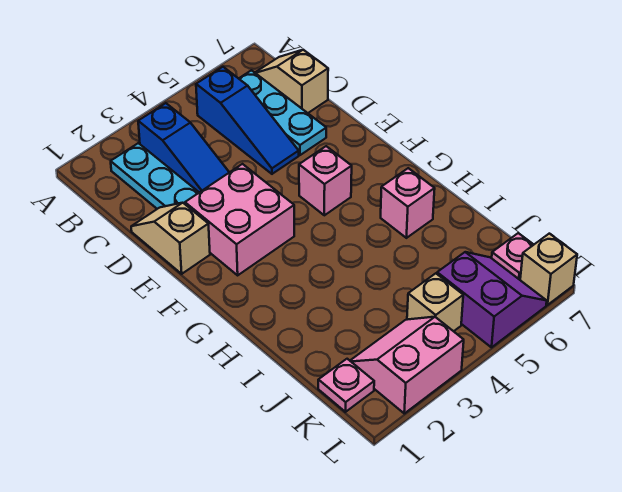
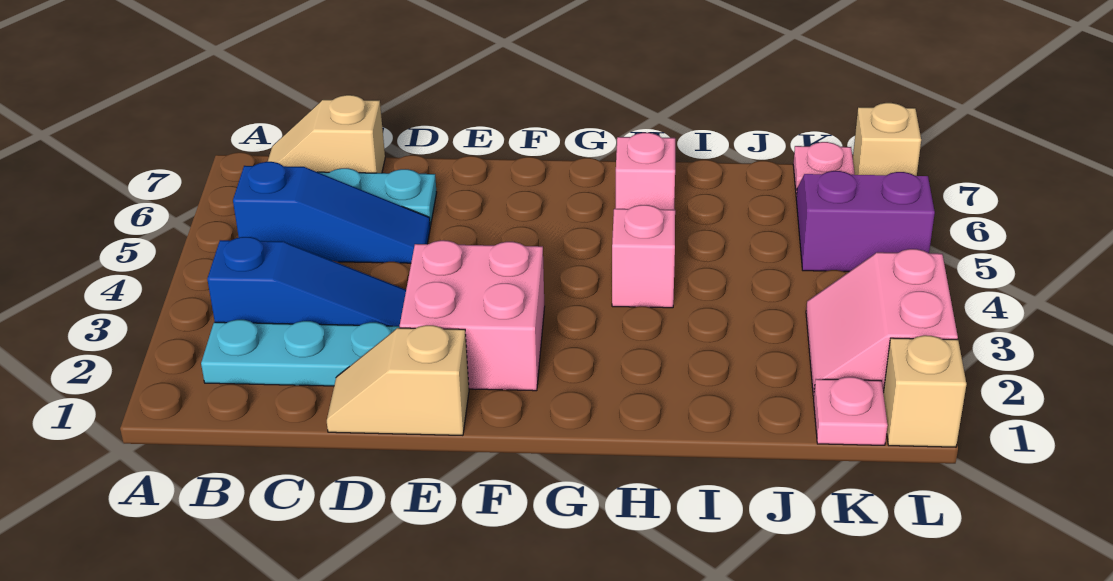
pink brick F5 level 1 -> pink brick H4 level 1
tan brick K4 level 1 -> tan brick L1 level 1

